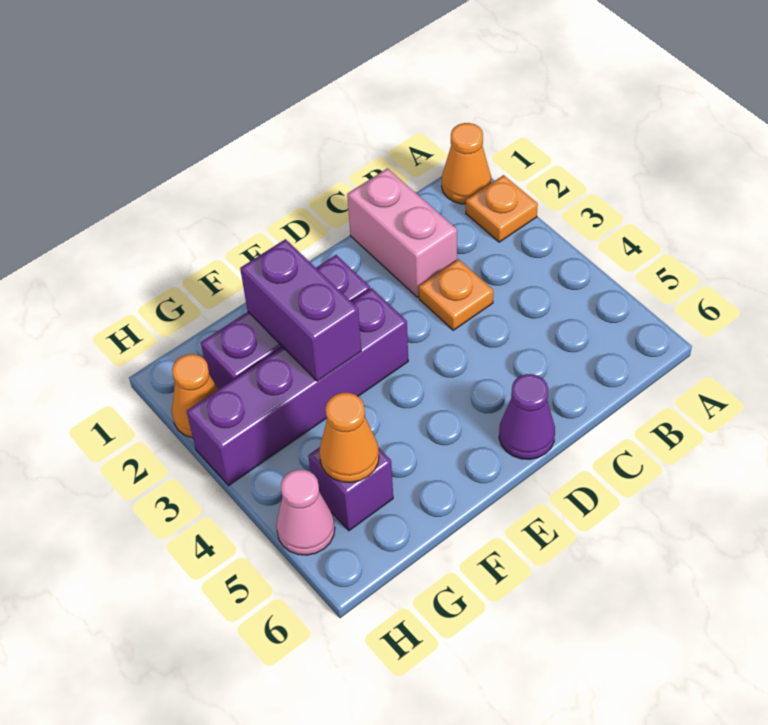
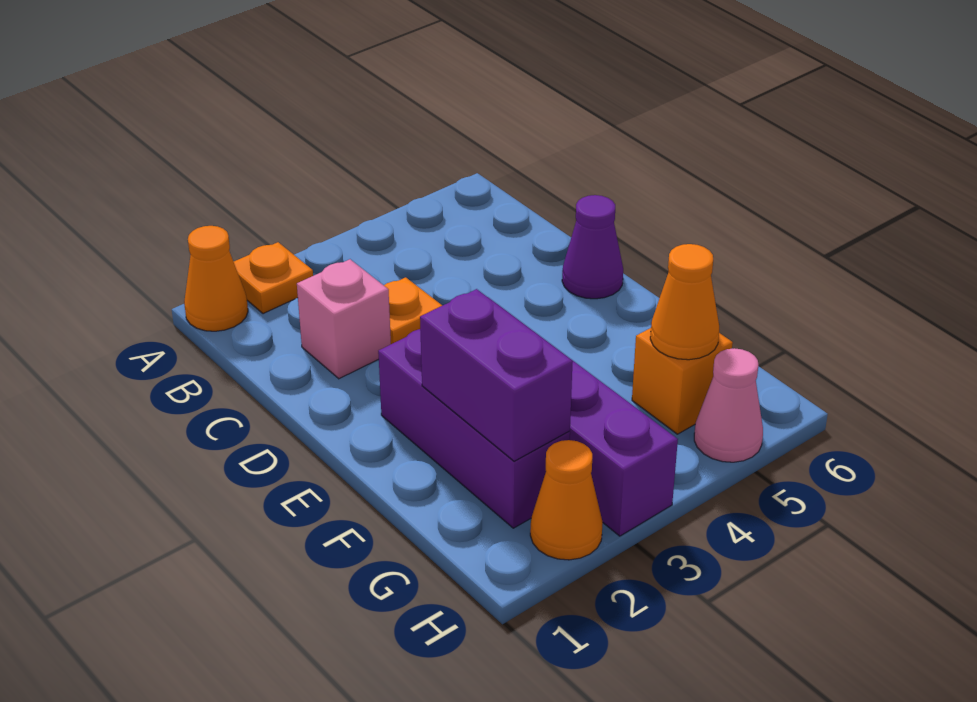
pink brick C1:C2 level 1 -> pink brick C2 level 1
purple brick F2:F3 level 2 -> purple brick F2:G2 level 2
purple brick G5 level 1 -> orange brick G5 level 1

